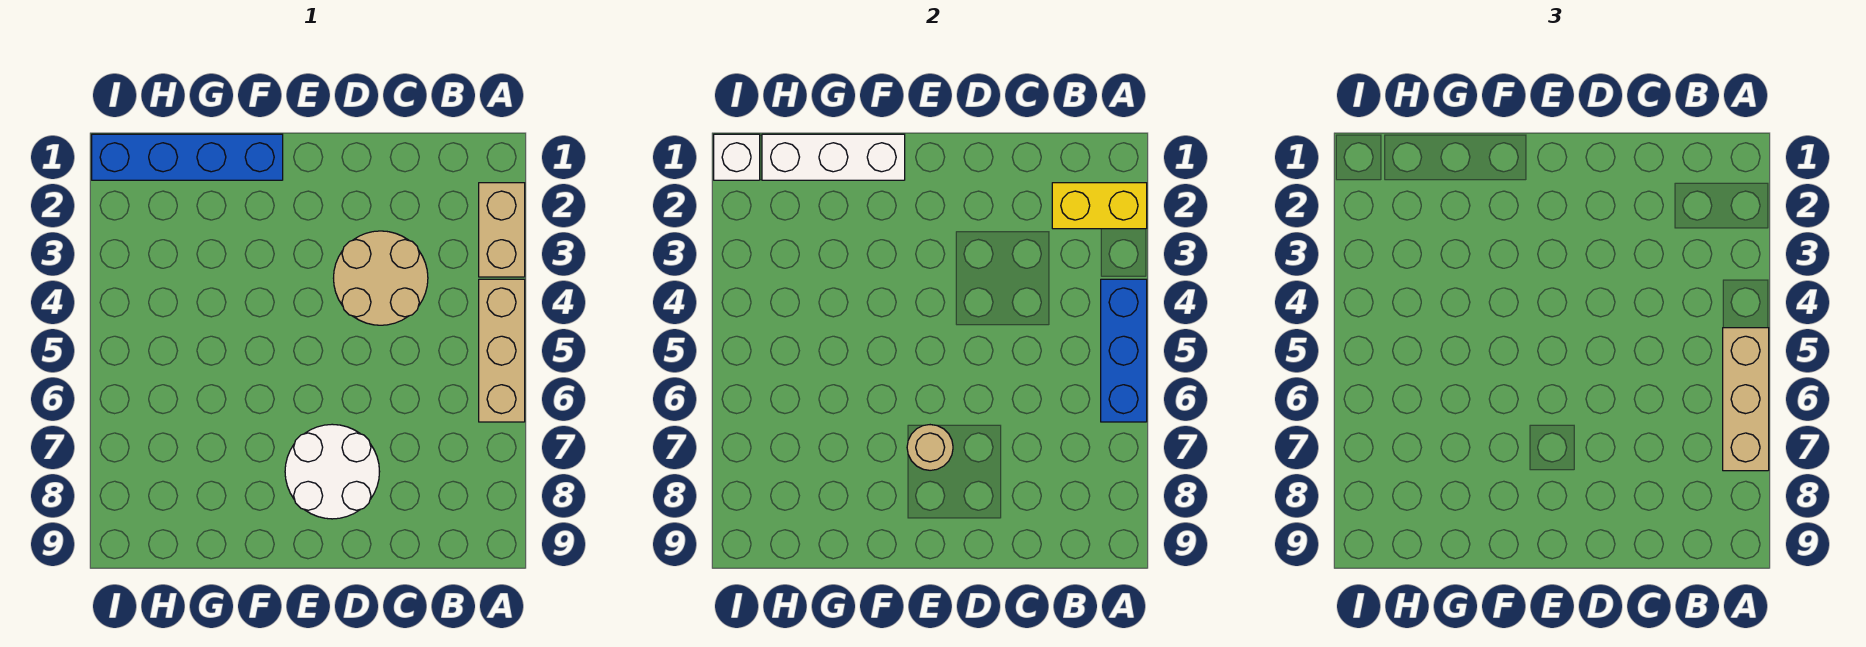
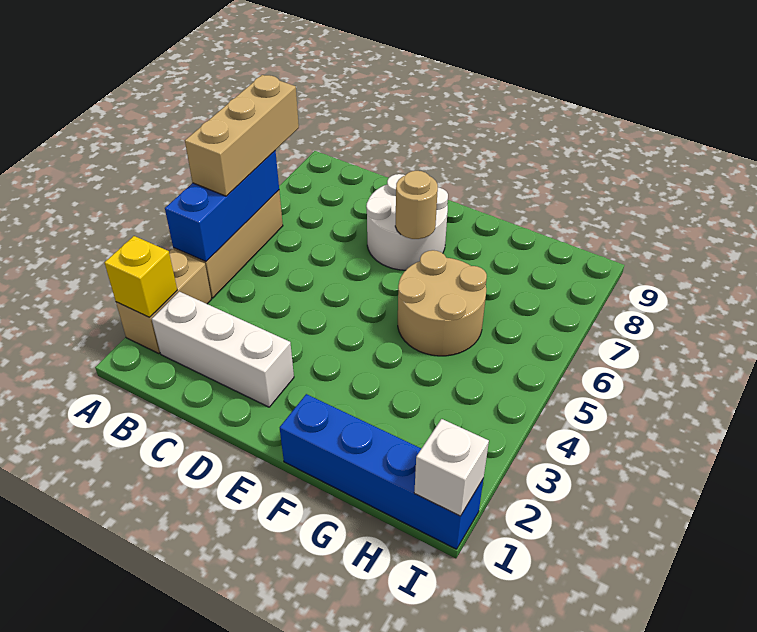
yellow brick A2:B2 level 2 -> yellow brick A2 level 2
tan round brick C3:D4 level 1 -> tan round brick F5:G6 level 1
white brick F1:H1 level 2 -> white brick B2:D2 level 1

